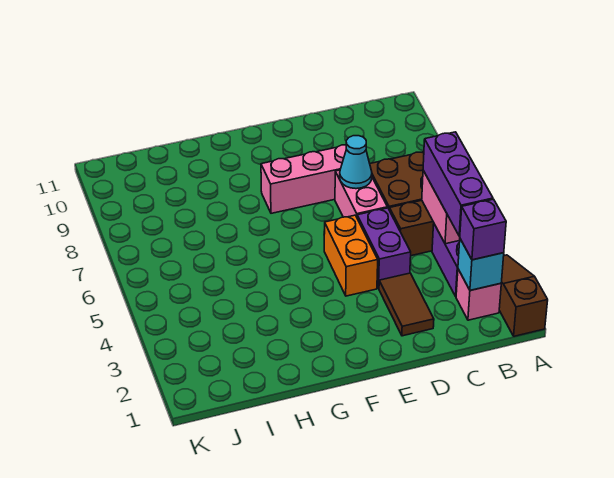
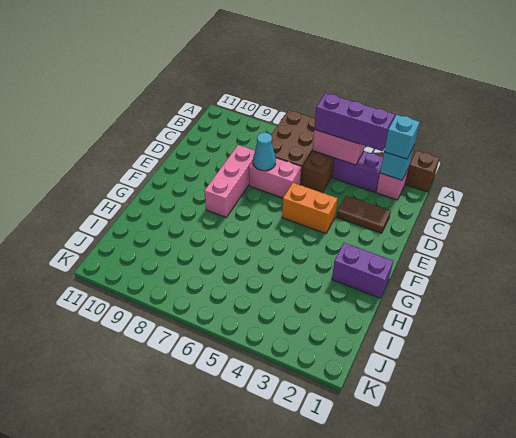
purple brick B2 level 3 -> cyan brick B2 level 3
purple brick D4:D5 level 1 -> purple brick G1:G2 level 1

